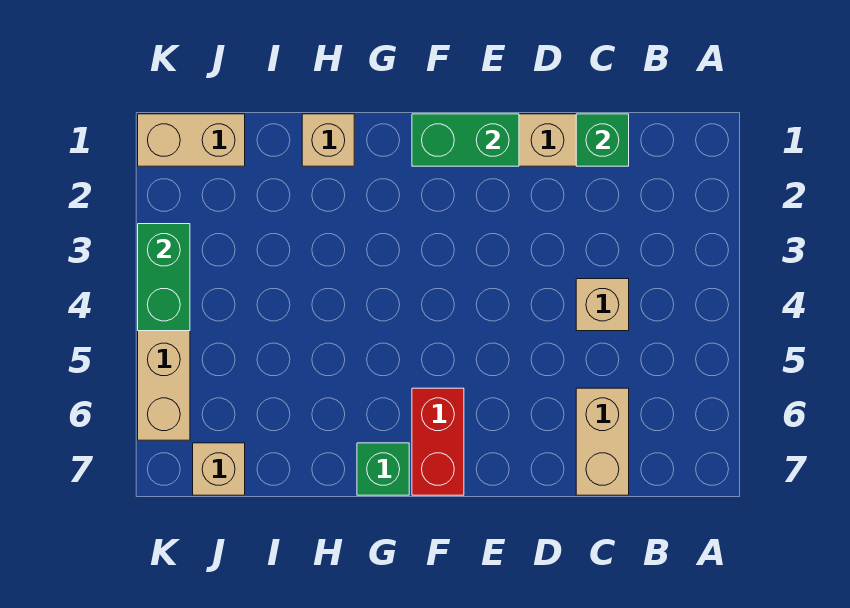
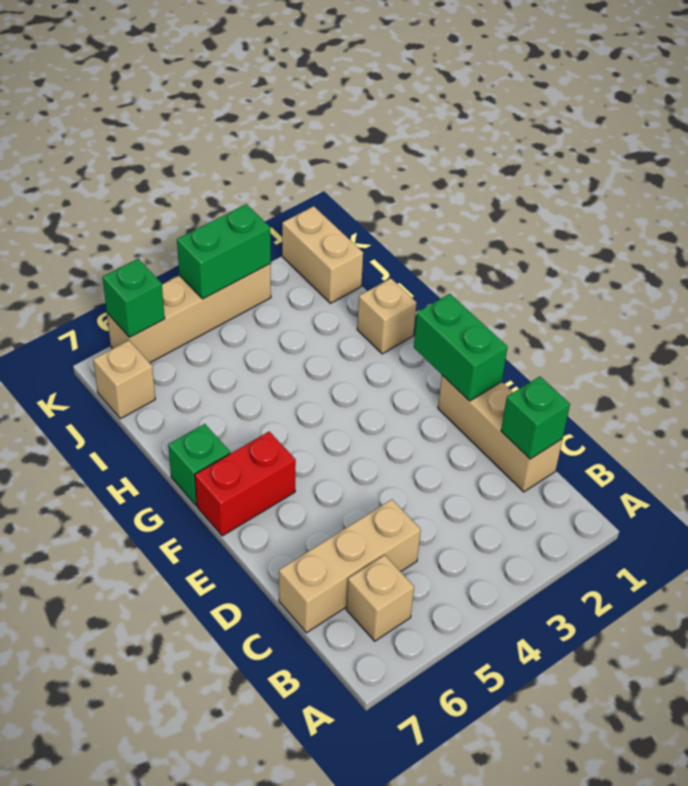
tan brick C4 level 1 -> tan brick B6 level 1
tan brick C6:C7 level 1 -> tan brick C5:C7 level 1
none -> green brick K6 level 2

